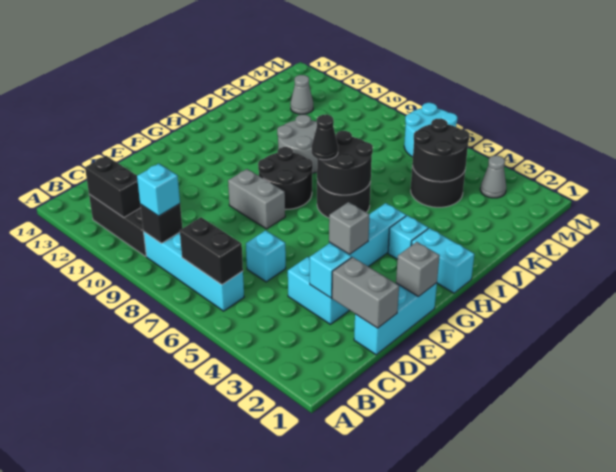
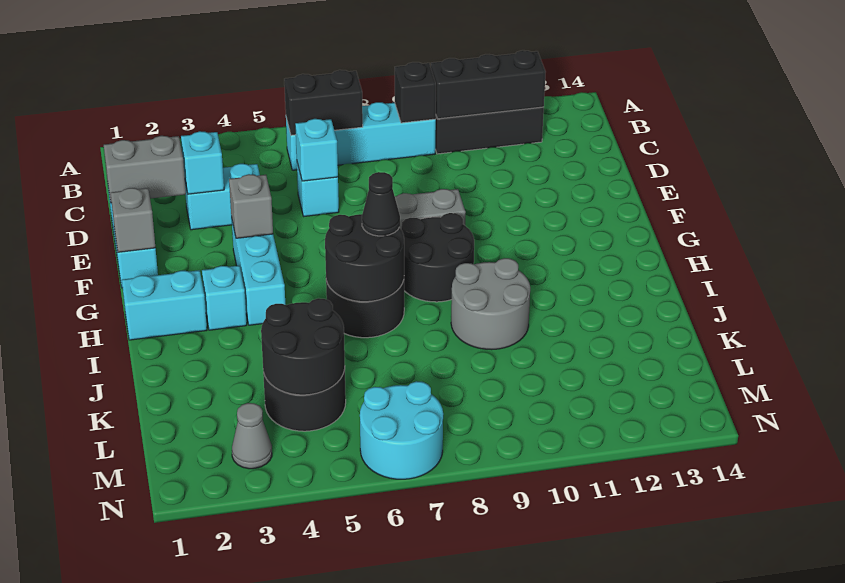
cyan brick B9 level 3 -> cyan brick D6 level 2
black brick B11:B12 level 2 -> black brick B10:B12 level 2
grey cone L12 level 1 -> none

